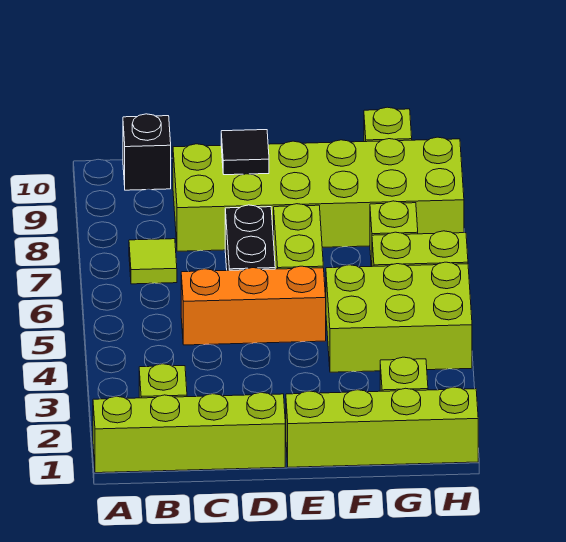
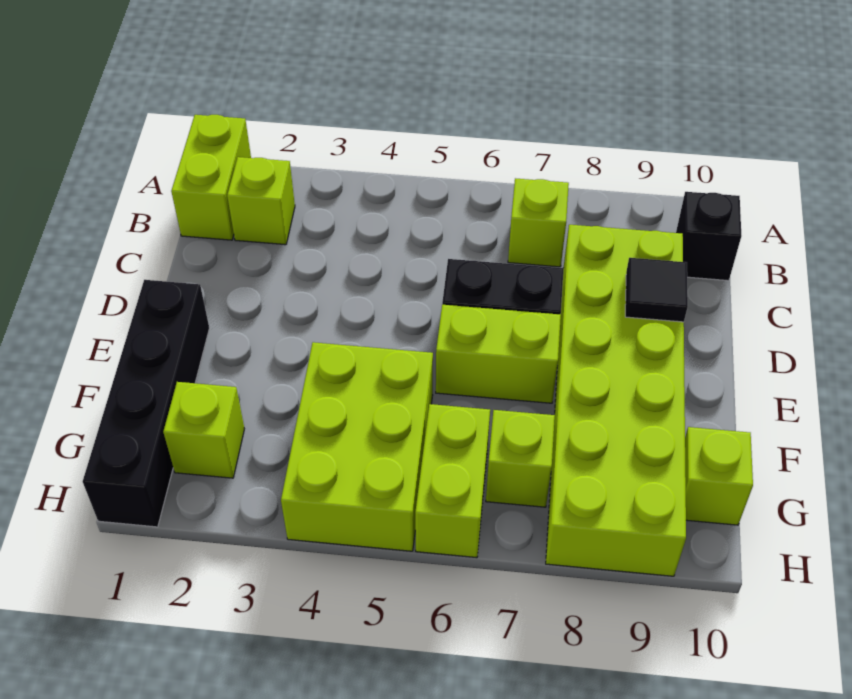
lime brick A1:D1 level 1 -> lime brick A1:B1 level 1
lime tile B7 level 1 -> lime brick B7 level 1
orange brick C5:E5 level 1 -> none
lime brick E1:H1 level 1 -> black brick E1:H1 level 1

